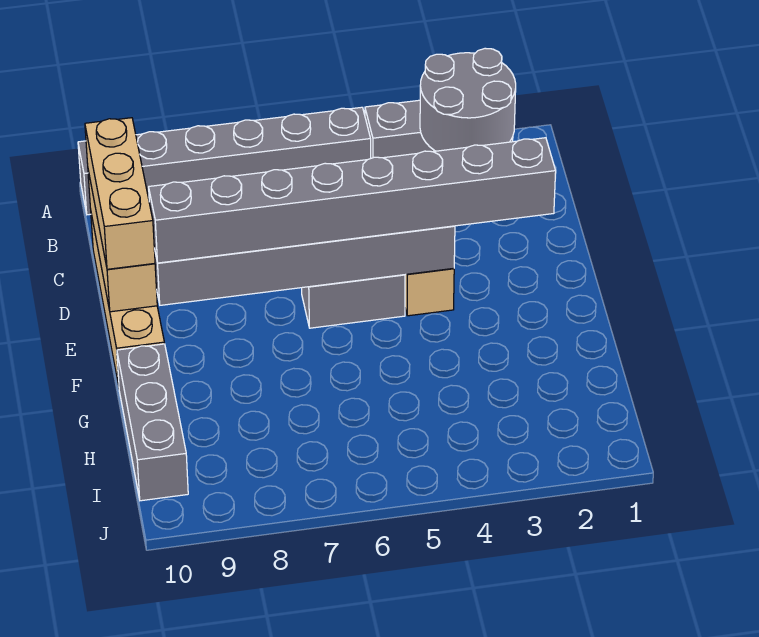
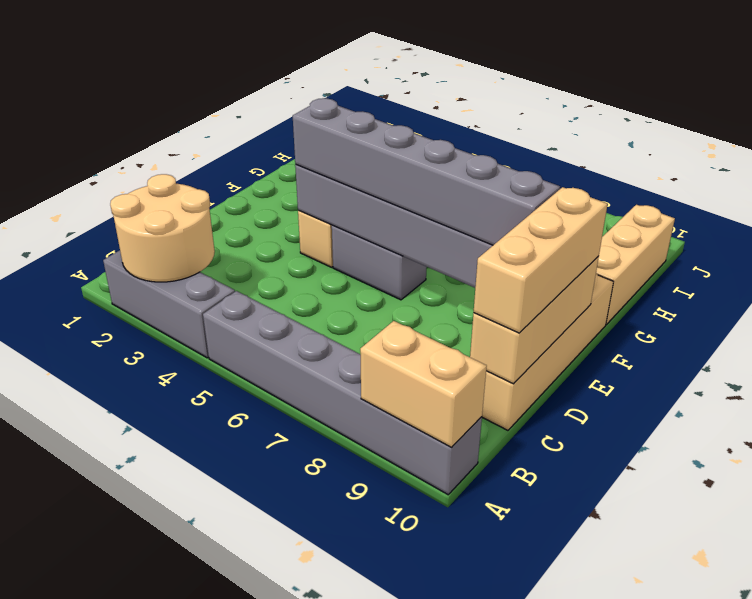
grey round brick A2:B3 level 2 -> tan round brick A2:B3 level 2
none -> tan brick A9:A10 level 2
grey brick E2:E9 level 3 -> grey brick E4:E9 level 3
grey brick G10:I10 level 1 -> tan brick G10:I10 level 1

